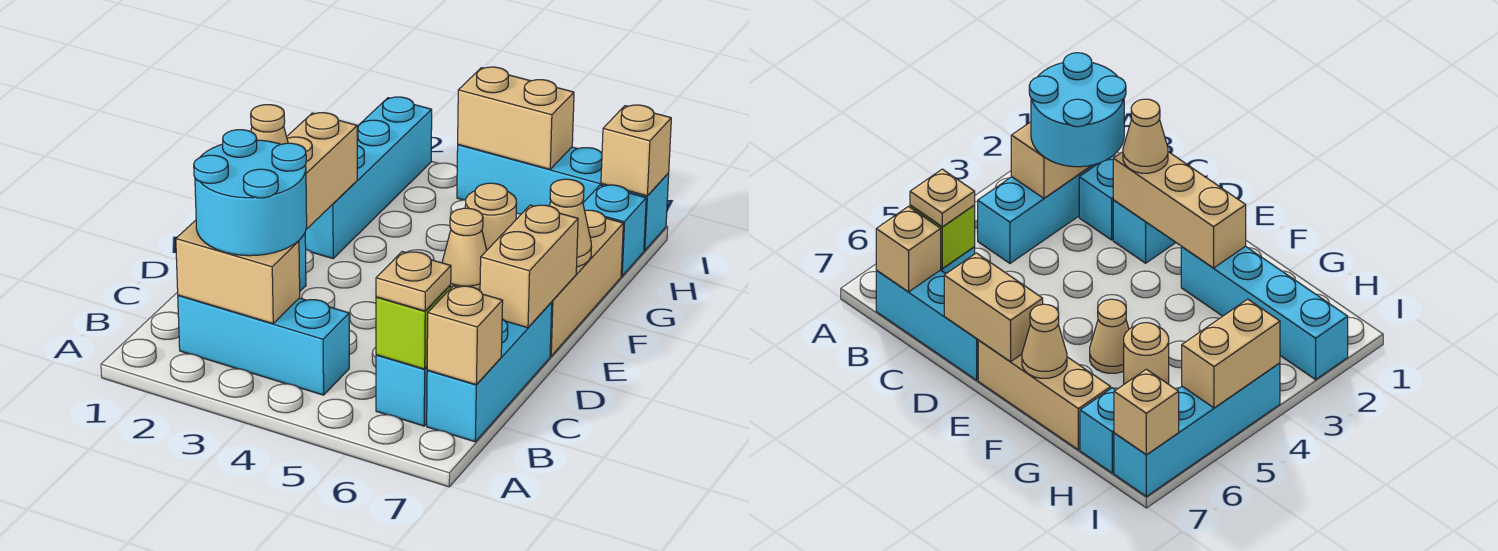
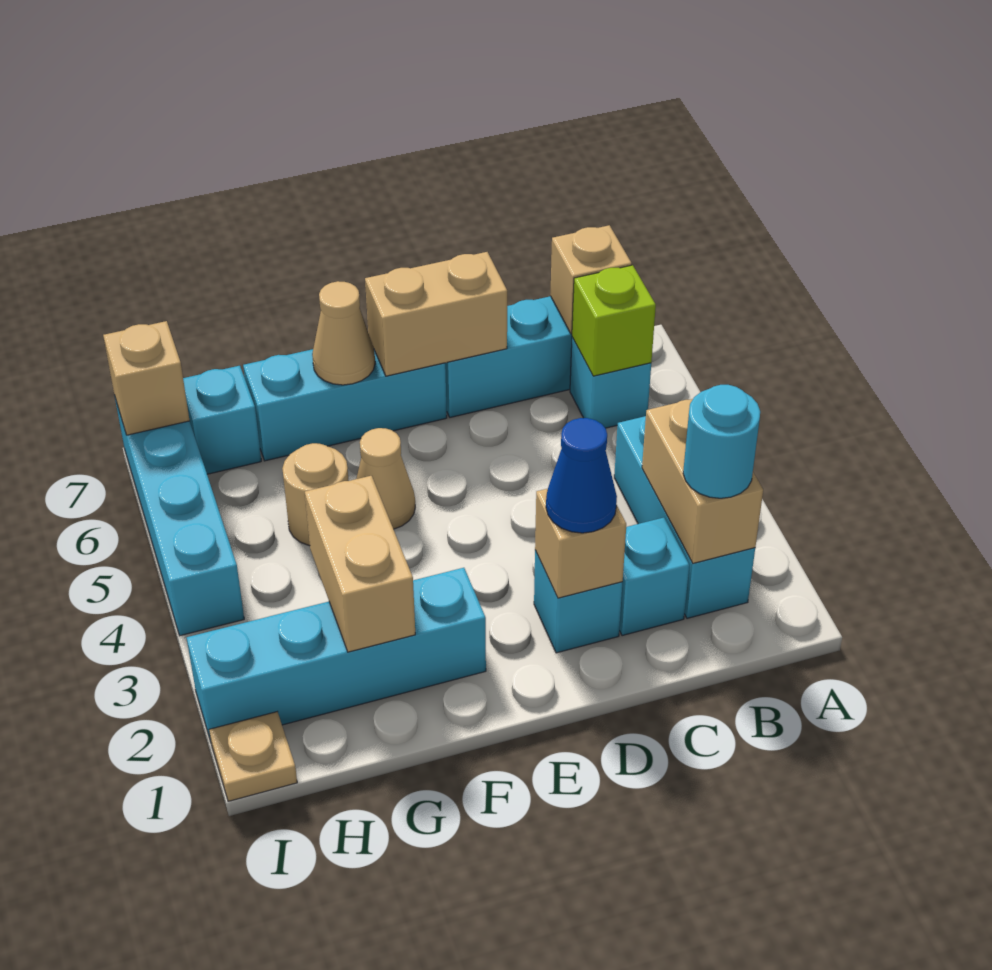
cyan round brick B2:C3 level 3 -> cyan round brick B2 level 3
tan plate B6 level 3 -> tan plate I1 level 1
tan brick D2:F2 level 2 -> tan brick D2 level 2
tan cone D2 level 3 -> blue cone D2 level 3
tan brick E7:G7 level 1 -> cyan brick E7:G7 level 1
tan brick I4:I5 level 2 -> tan brick G2:G3 level 2

